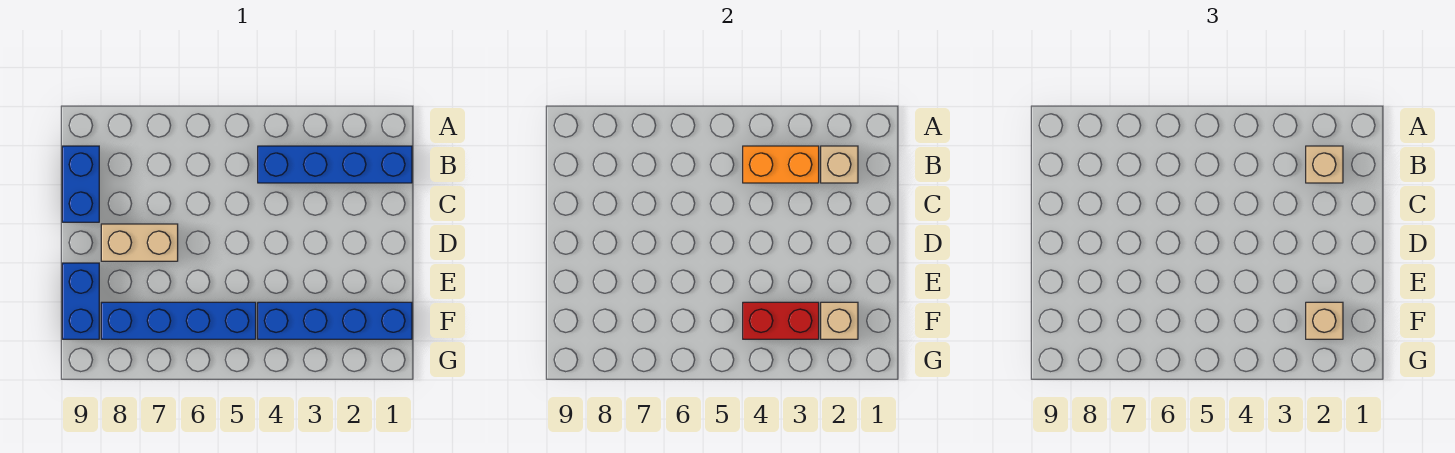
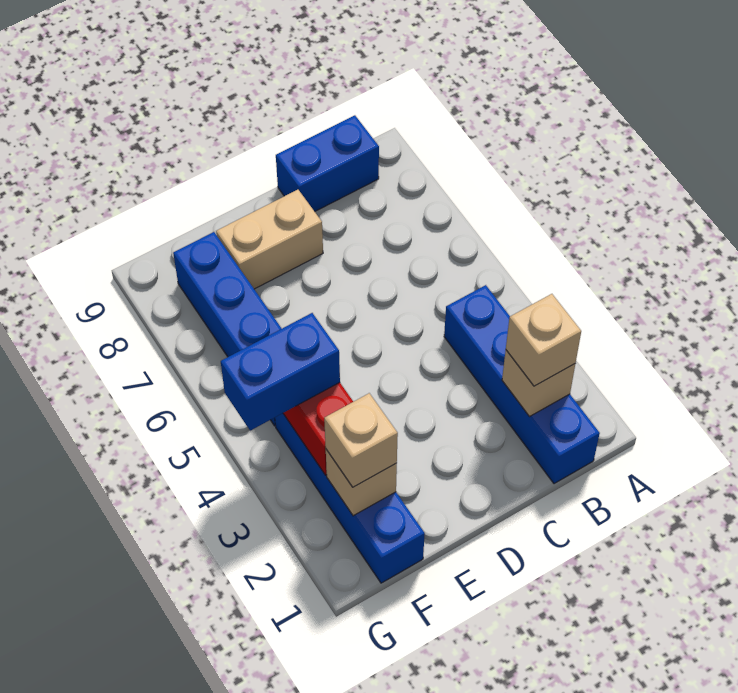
orange brick B3:B4 level 2 -> none
tan brick D7:D8 level 1 -> tan brick D8:E8 level 1
blue brick E9:F9 level 1 -> blue brick F4:G4 level 3

